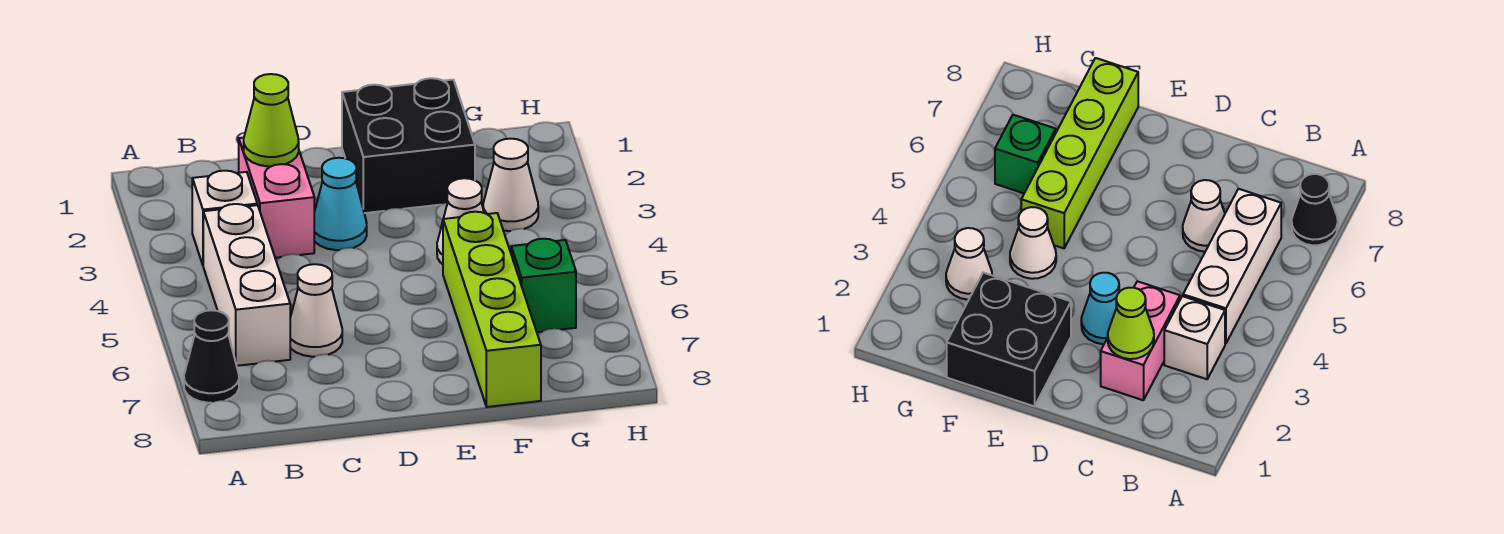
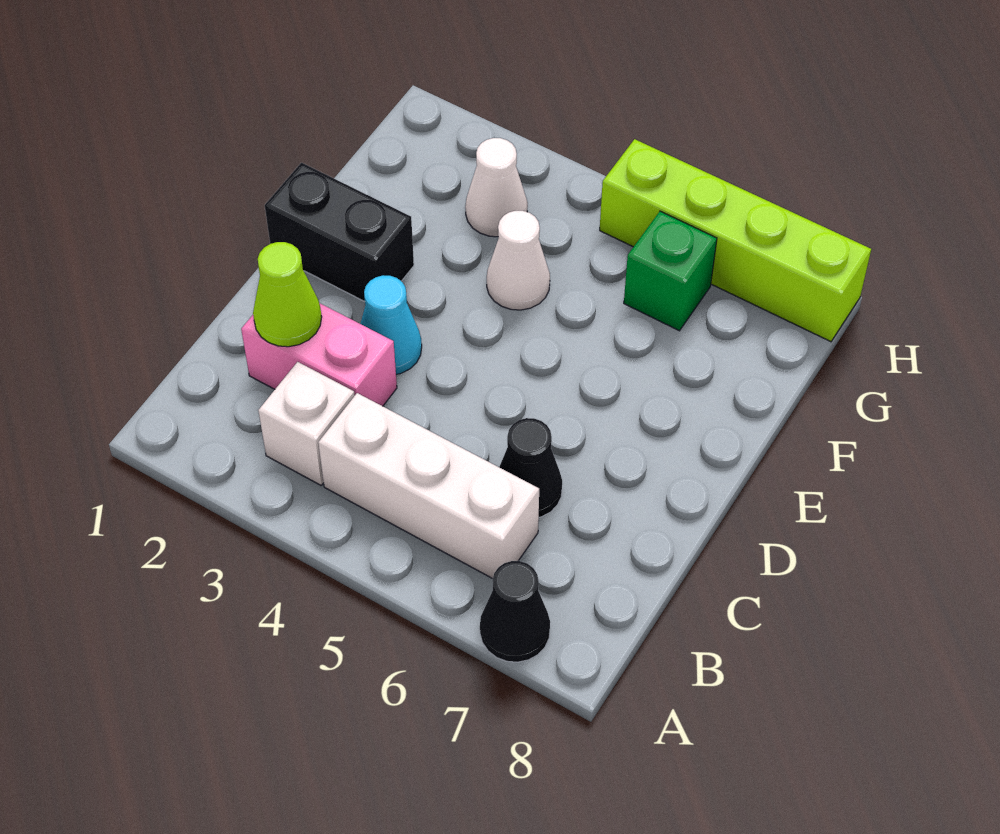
white cone C6 level 1 -> black cone C6 level 1
black brick E1:F2 level 1 -> black brick E1:E2 level 1
lime brick F5:F8 level 1 -> lime brick H5:H8 level 1

